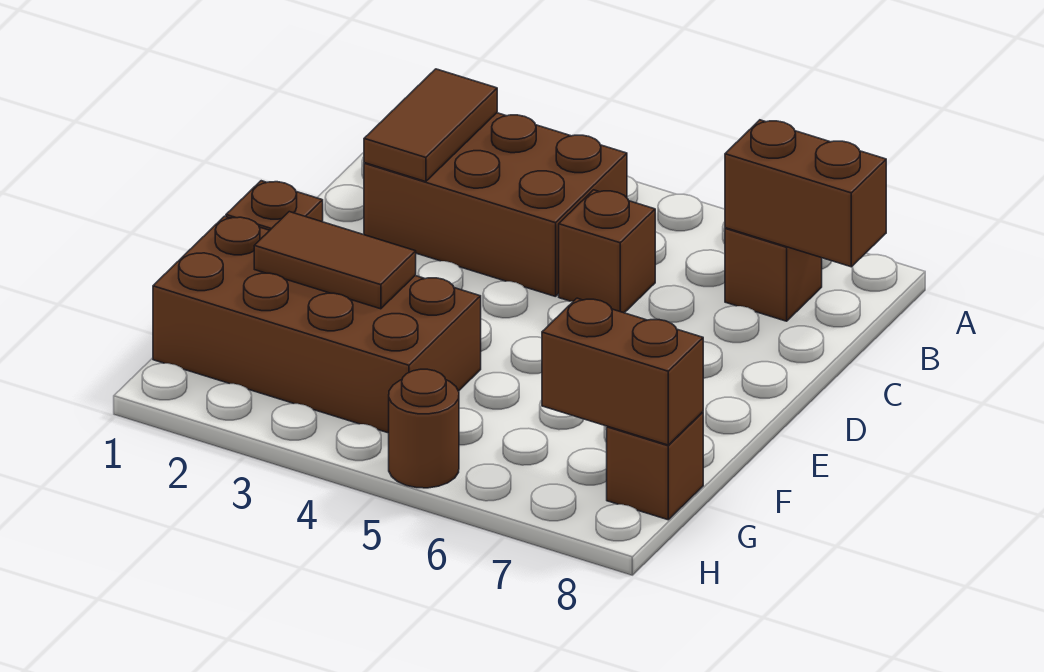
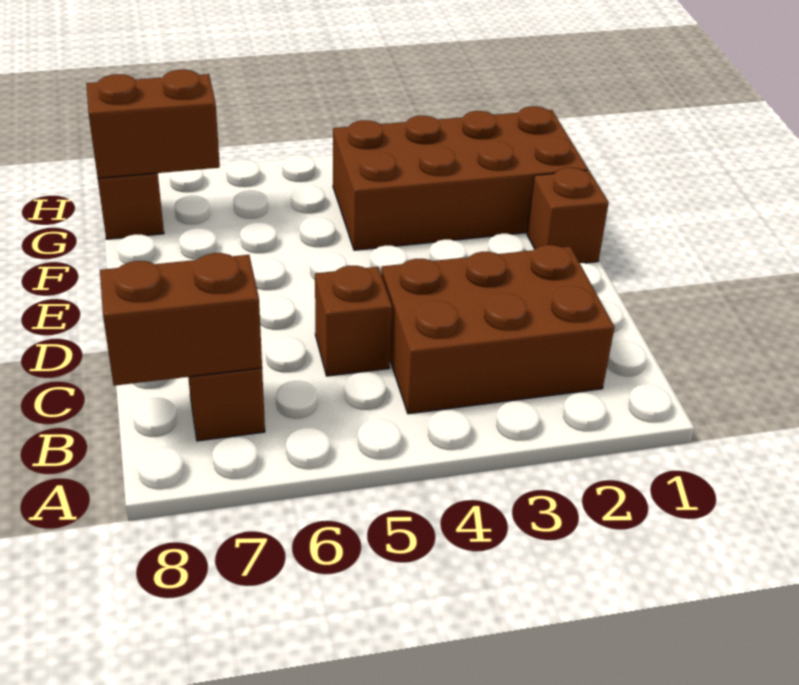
brown tile B2:C2 level 2 -> none
brown tile F2:F3 level 2 -> none
brown round brick H5 level 1 -> none

